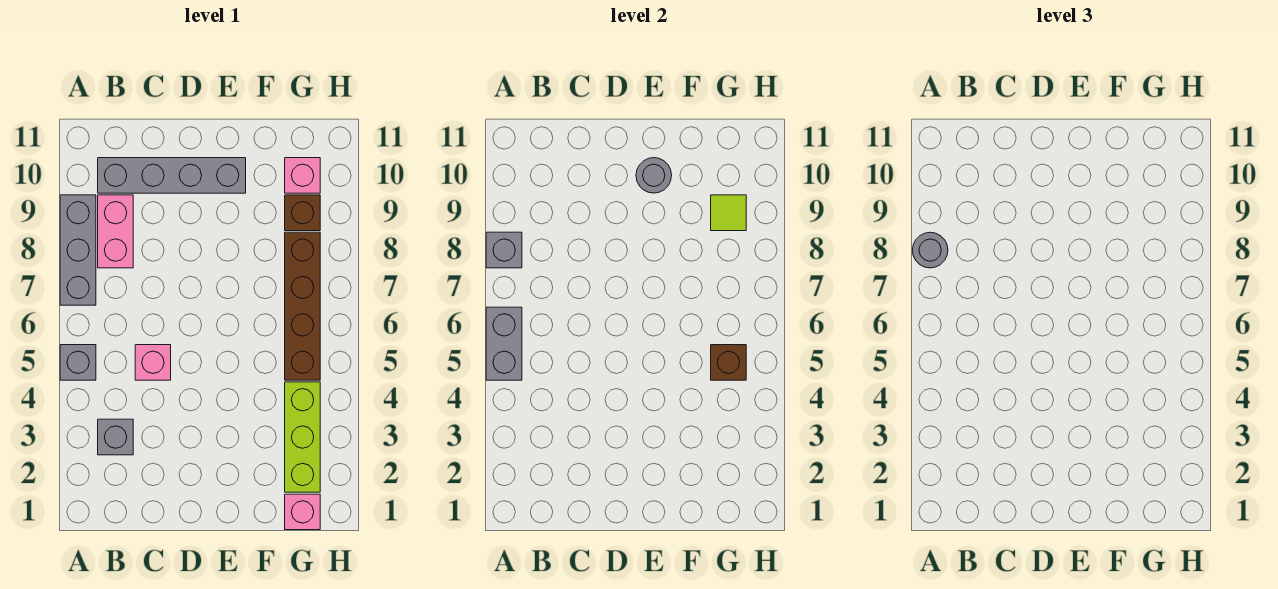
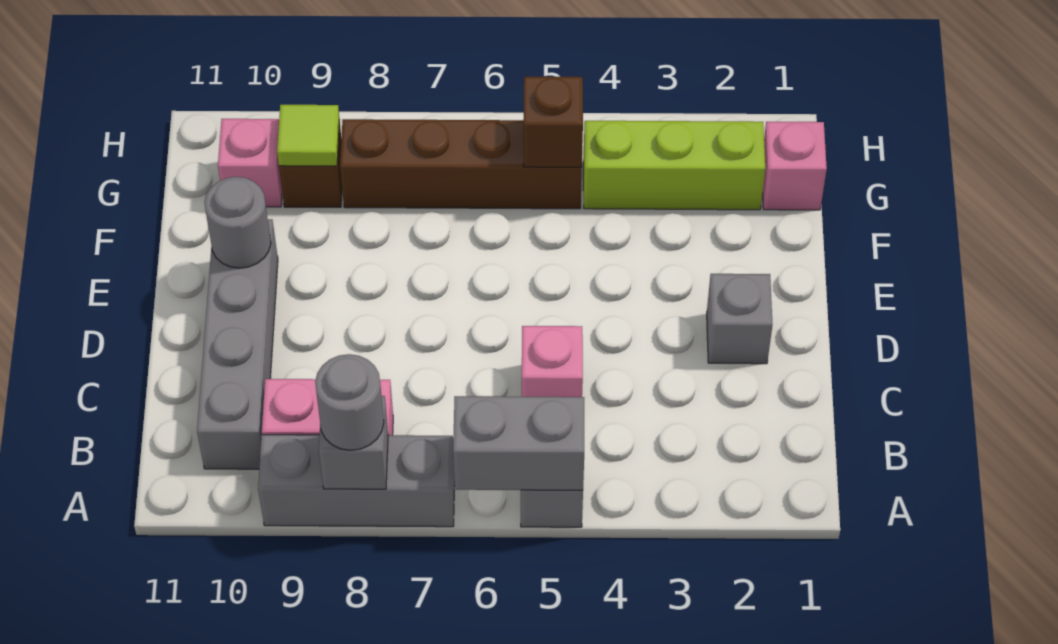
grey brick B3 level 1 -> grey brick D2 level 1

